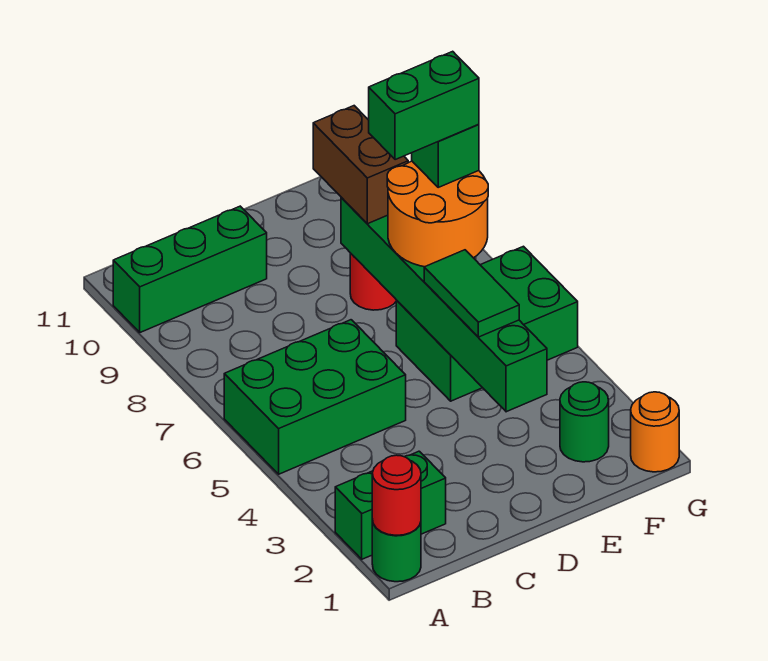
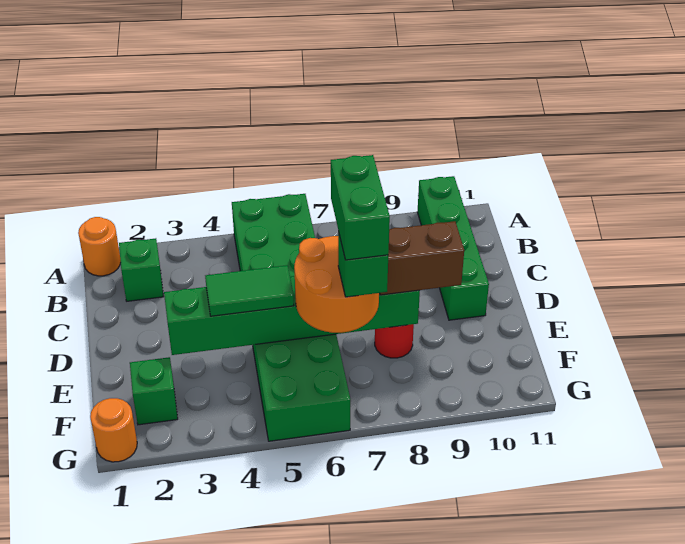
green round brick A1 level 1 -> orange round brick A1 level 1
red round brick A1 level 2 -> none
green brick A2:B2 level 1 -> green brick B2 level 1
green brick A10:C10 level 1 -> green brick A10:D10 level 1
green round brick F2 level 1 -> green brick F2 level 1

